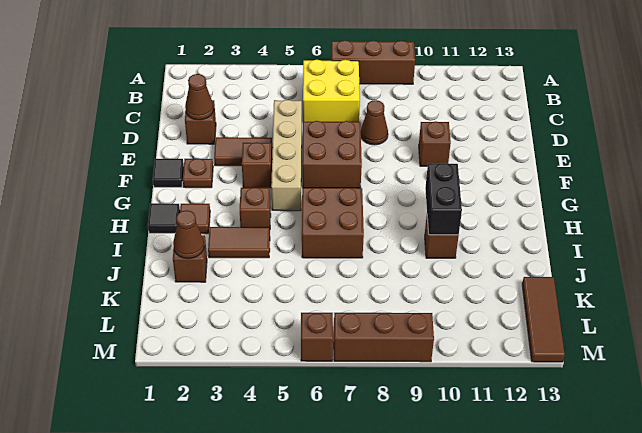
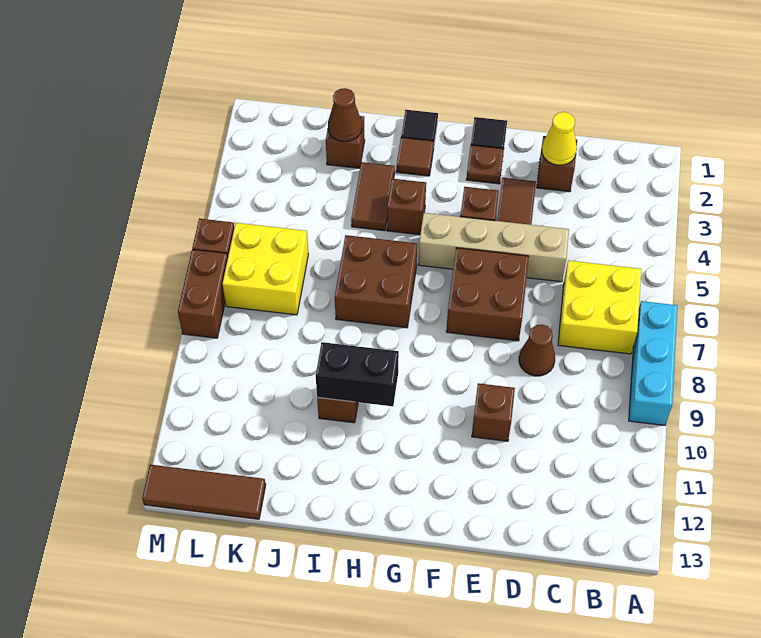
brown brick A7:A9 level 1 -> cyan brick A7:A9 level 1
brown cone D2 level 2 -> yellow cone D2 level 2
none -> yellow brick K6:L7 level 1
brown brick M7:M9 level 1 -> brown brick M7:M8 level 1

